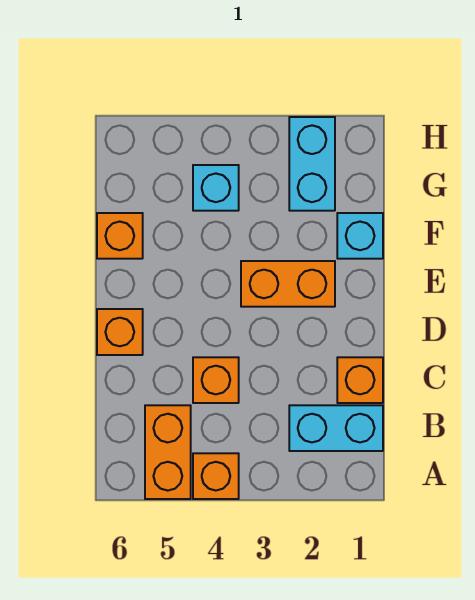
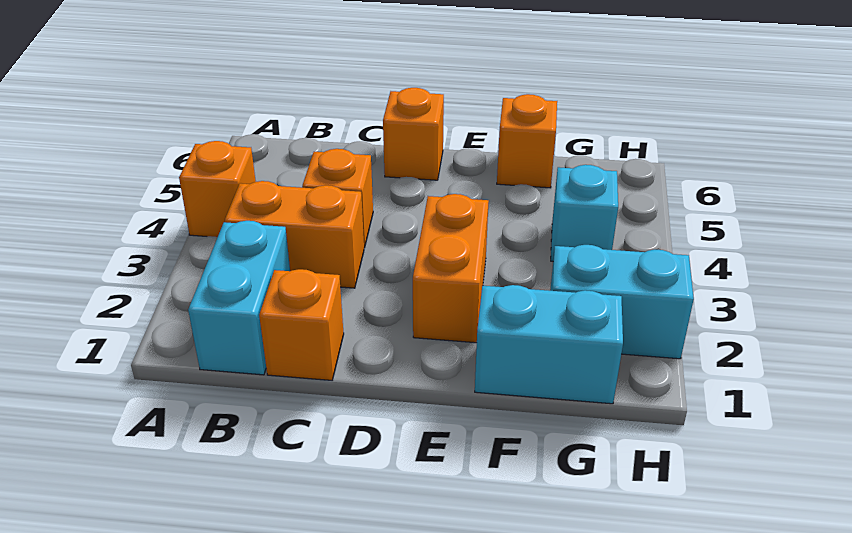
orange brick A5:B5 level 1 -> orange brick B3:C3 level 1
cyan brick F1 level 1 -> cyan brick F1:G1 level 1

